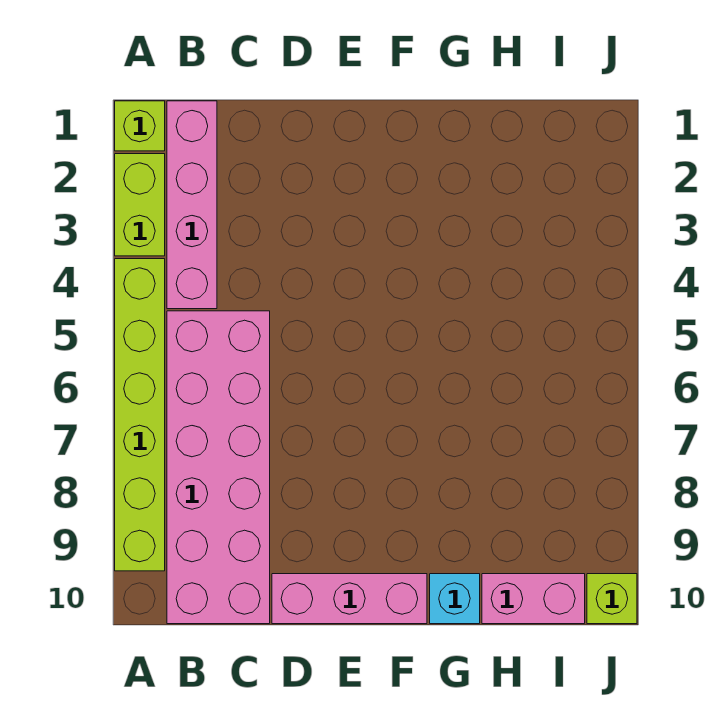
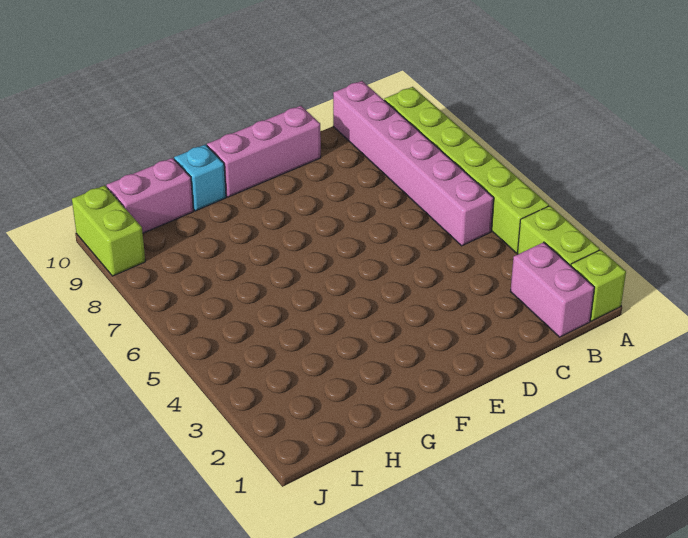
pink brick B1:B4 level 1 -> pink brick B1:B2 level 1
pink brick B5:C10 level 1 -> pink brick B5:B10 level 1
lime brick J10 level 1 -> lime brick J9:J10 level 1

